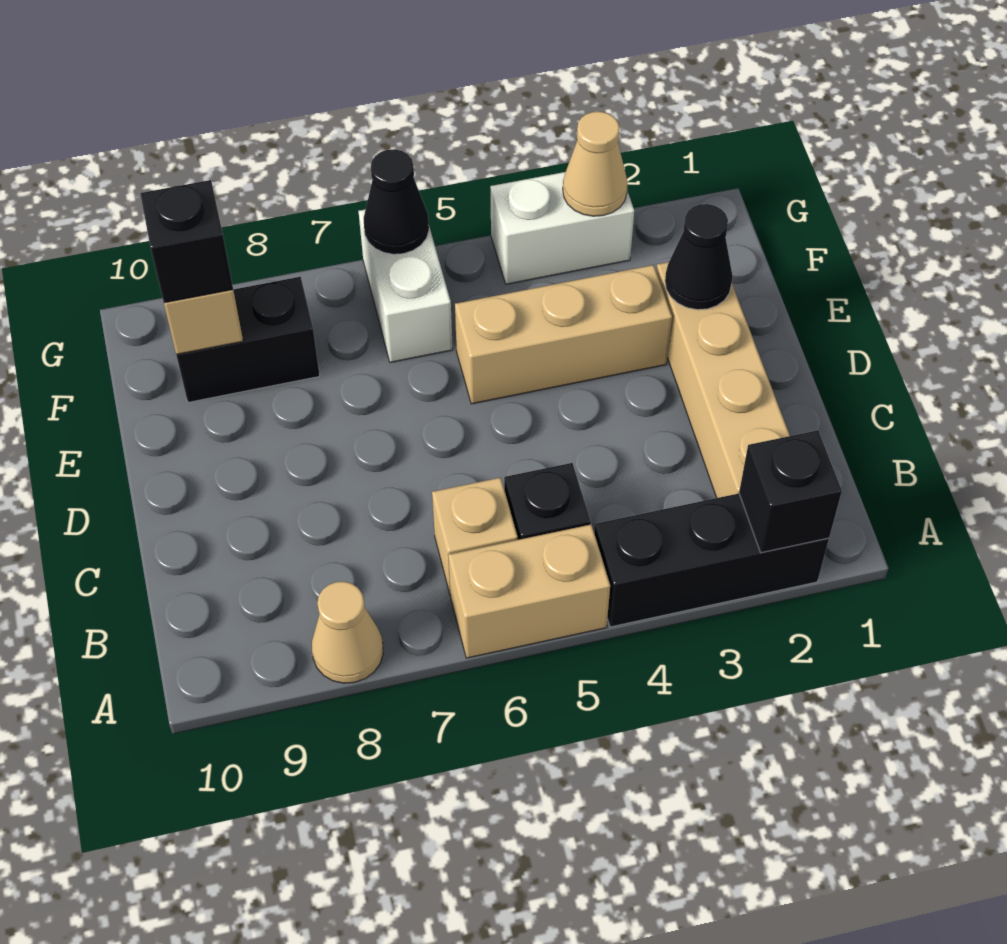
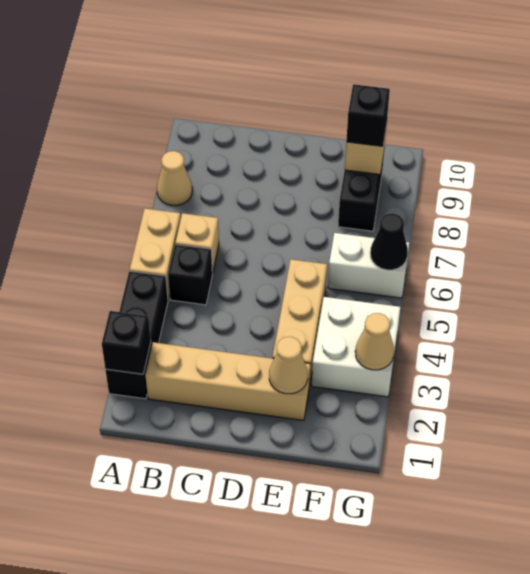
black cone E2 level 2 -> tan cone E2 level 2
white brick G3:G4 level 1 -> white brick F3:G4 level 1

